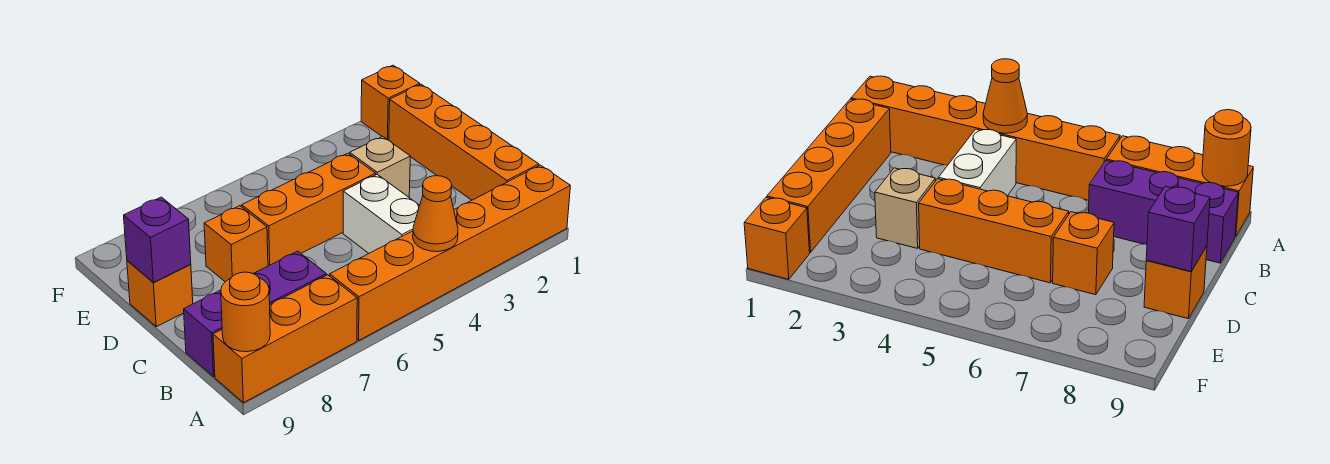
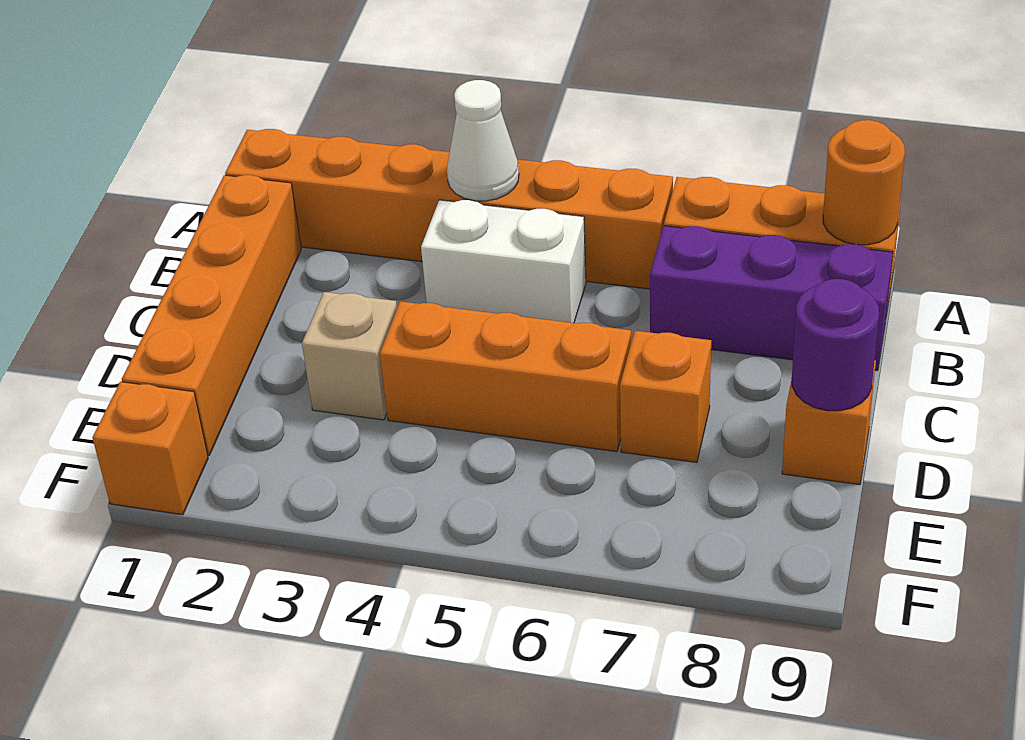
orange cone A4 level 2 -> white cone A4 level 2
white brick B4:C4 level 1 -> white brick B4:B5 level 1
purple brick D9 level 2 -> purple round brick D9 level 2

